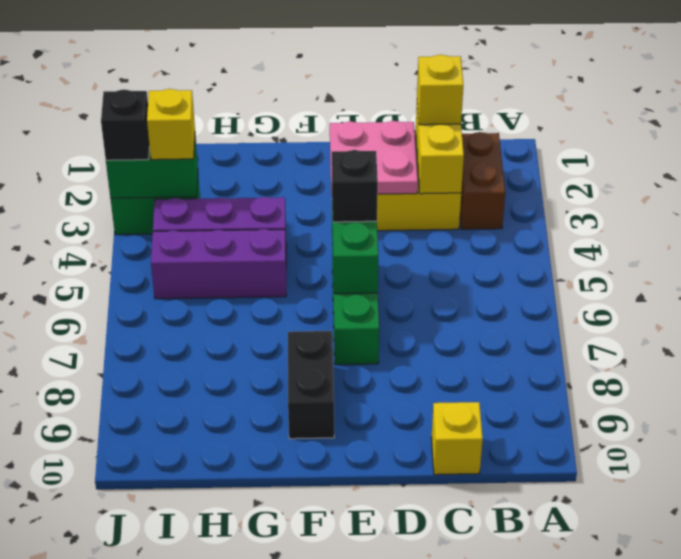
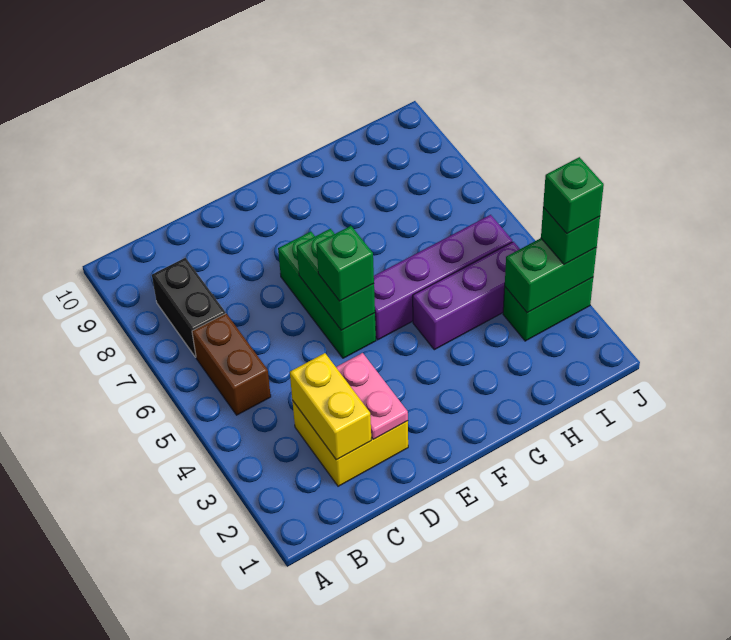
brown brick B2:B3 level 1 -> brown brick B5:B6 level 1
yellow brick C2 level 3 -> none
yellow brick C10 level 1 -> none
pink plate D2:E3 level 2 -> pink plate D2:D3 level 2
black brick E5 level 3 -> green brick E5 level 3
black brick F8:F9 level 1 -> black brick B7:B8 level 1
purple brick G5:I5 level 1 -> purple brick F5:I5 level 1
yellow brick I3 level 3 -> none
black brick J3 level 3 -> green brick J3 level 3
none -> green brick J3 level 4

